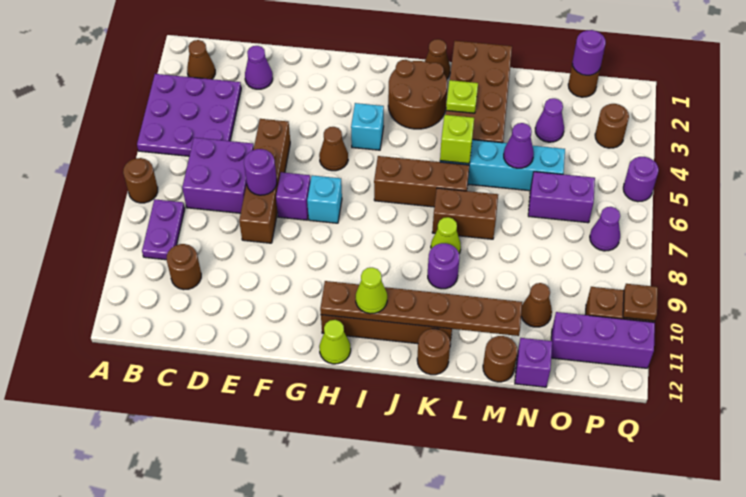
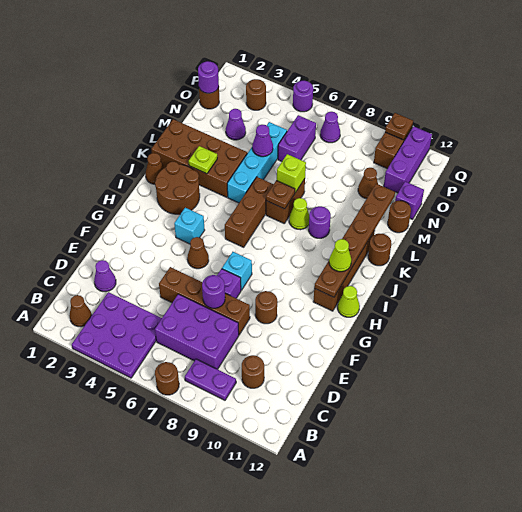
purple brick C6:D7 level 1 -> purple brick C6:D8 level 1
none -> brown round brick F9 level 1
lime brick K5 level 2 -> lime brick L7 level 2
none -> brown plate K7 level 2

